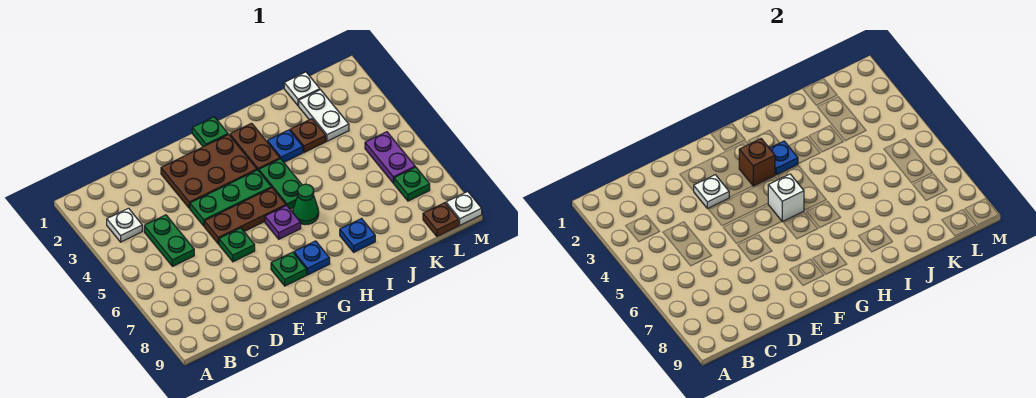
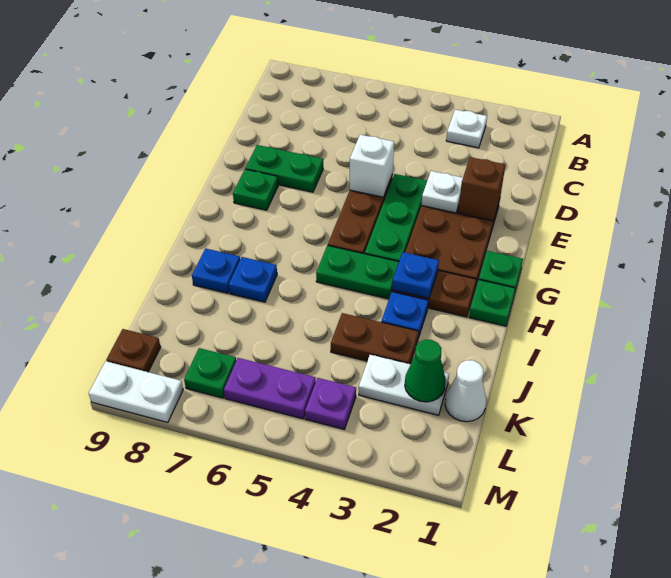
green plate C4:C5 level 1 -> green plate E7:E8 level 1
green plate E6 level 1 -> green plate H1 level 1
brown brick G3 level 2 -> brown brick E2 level 2
white brick G5 level 2 -> white brick E5 level 2
purple plate G6 level 1 -> purple plate L4 level 1
blue plate G8 level 1 -> blue plate I7 level 1
green cone H6 level 1 -> green cone K2 level 2
brown plate J3 level 1 -> brown plate J3:J4 level 1
white plate K1 level 1 -> white cone K1 level 1
white plate M9 level 1 -> white plate M8:M9 level 1

